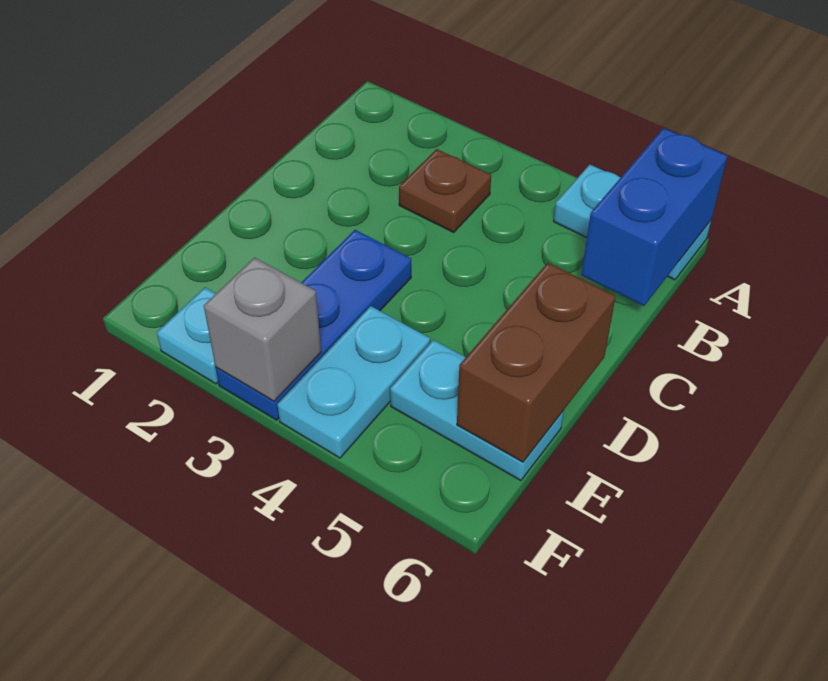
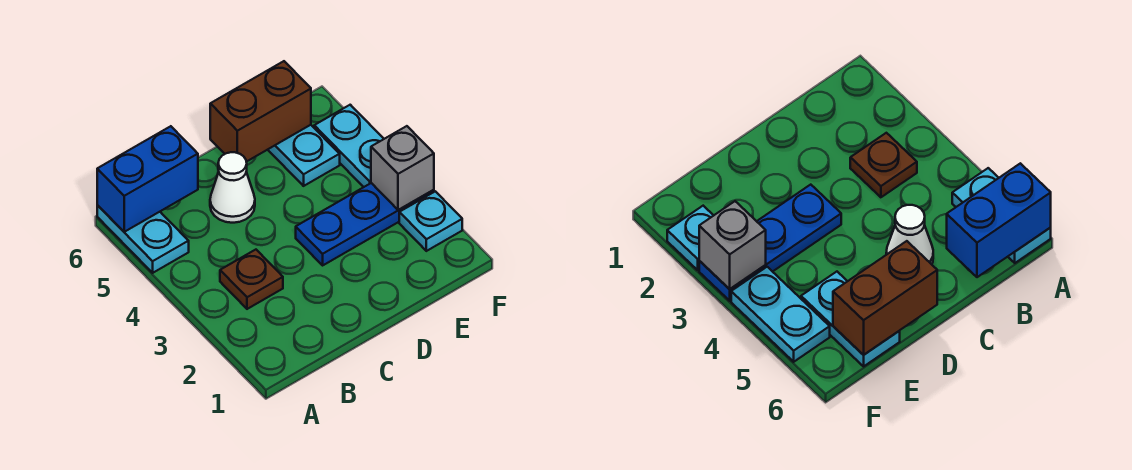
none -> white cone C5 level 1
cyan plate E4:F4 level 1 -> cyan plate F4:F5 level 1

